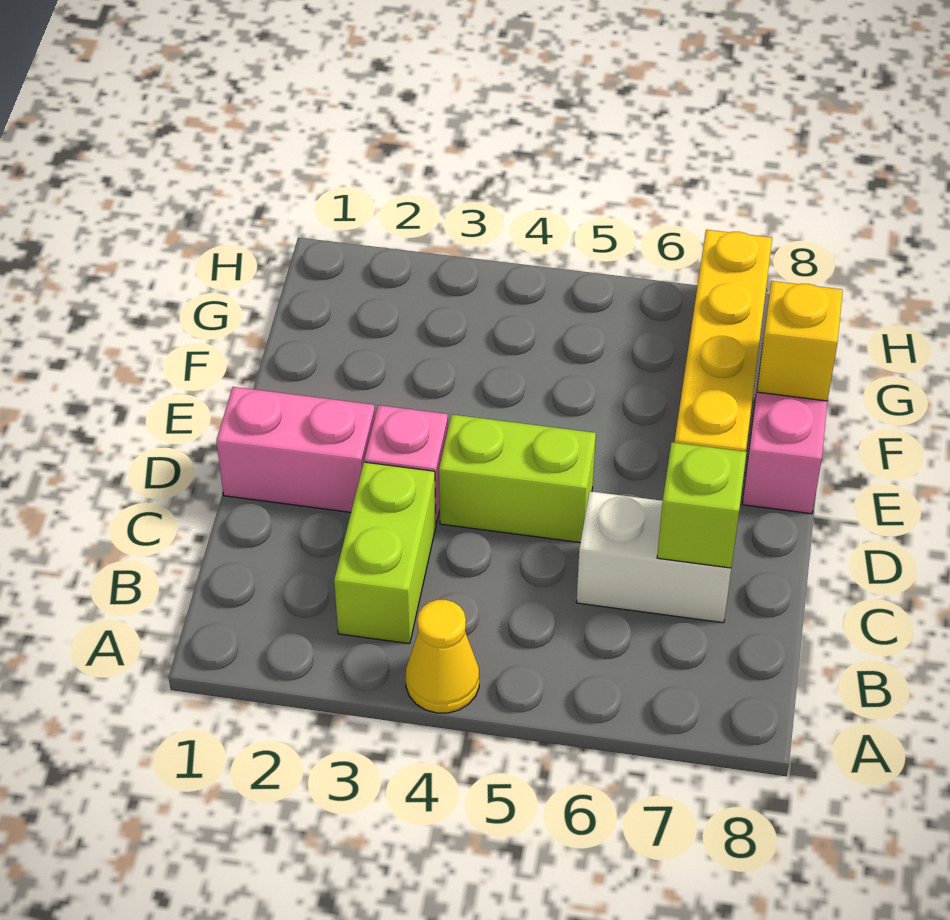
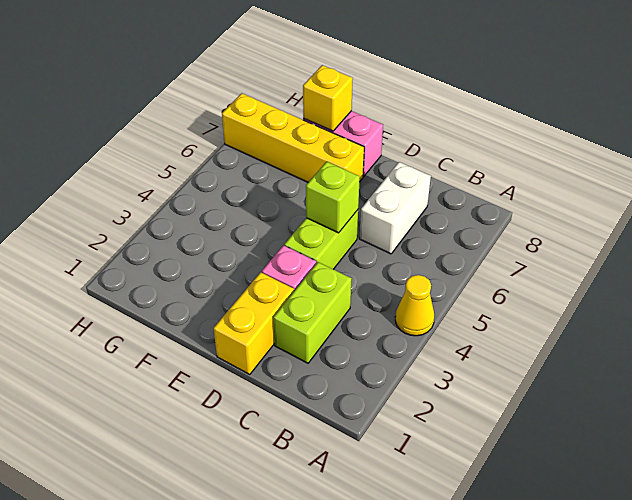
lime brick B3:C3 level 1 -> lime brick C2:C3 level 1
lime brick C7 level 2 -> lime brick D5 level 2
pink brick D1:D2 level 1 -> yellow brick D1:D2 level 1

